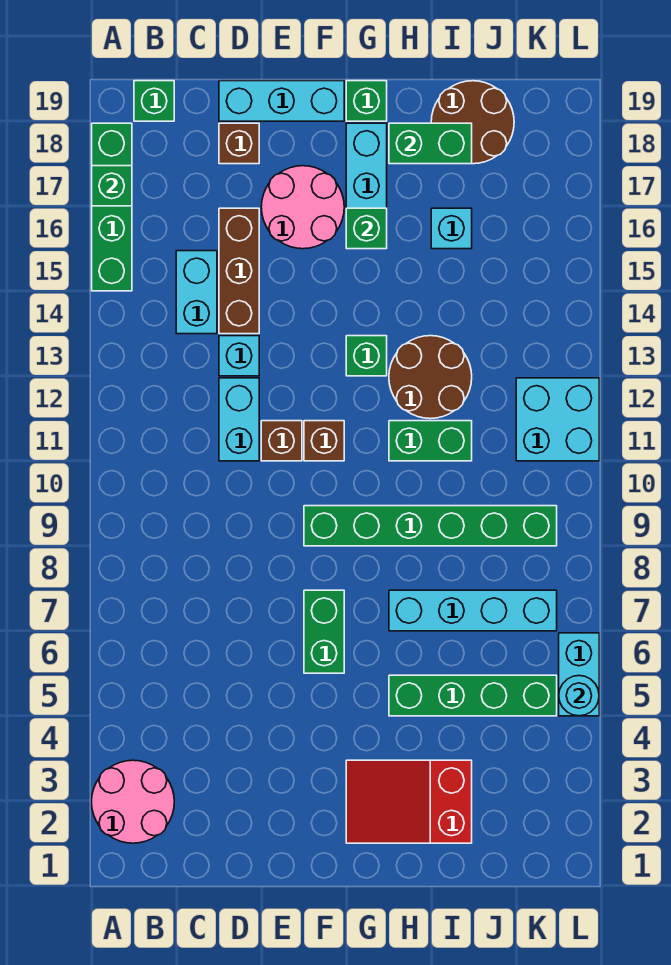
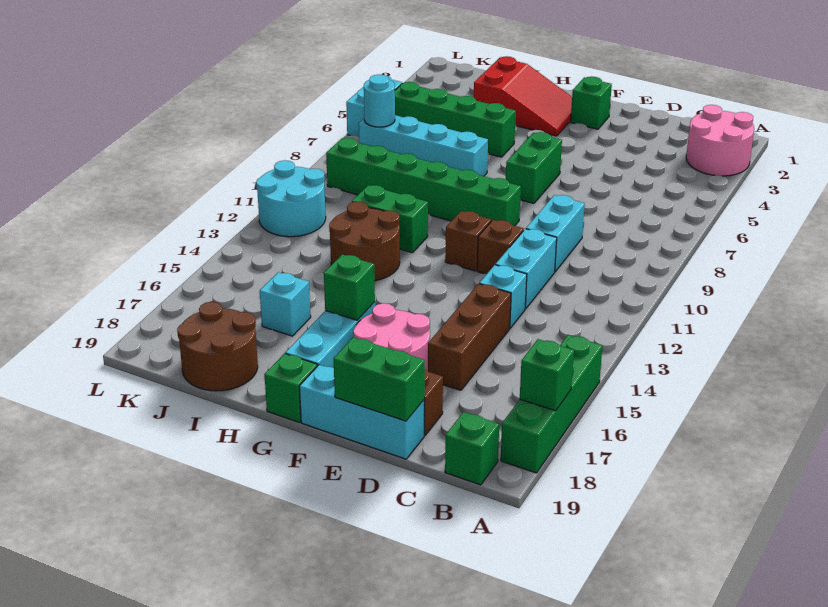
cyan brick C14:C15 level 1 -> cyan brick D9:D10 level 1
green brick G13 level 1 -> green brick F2 level 1
green brick H18:I18 level 2 -> green brick D19:E19 level 2
cyan brick K11:L12 level 1 -> cyan round brick K11:L12 level 1
cyan round brick L5 level 2 -> cyan round brick K7 level 2

